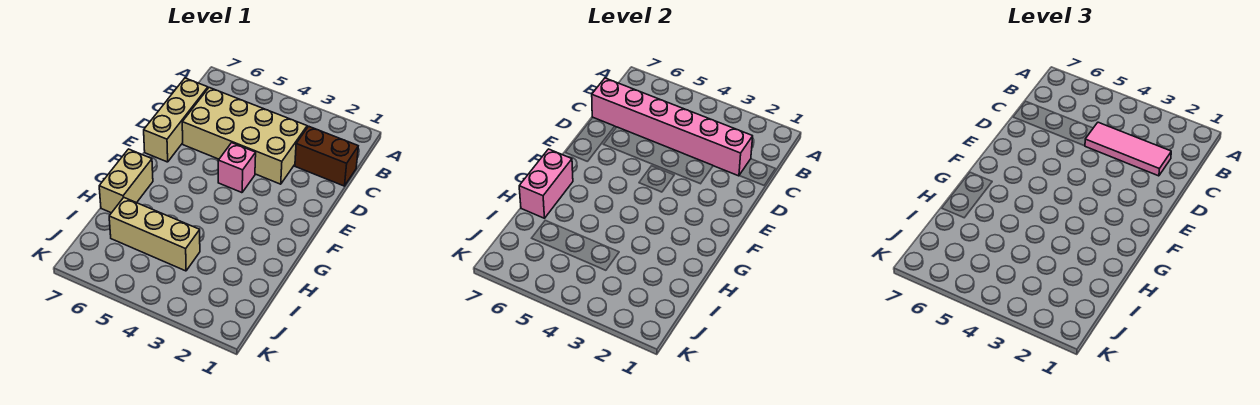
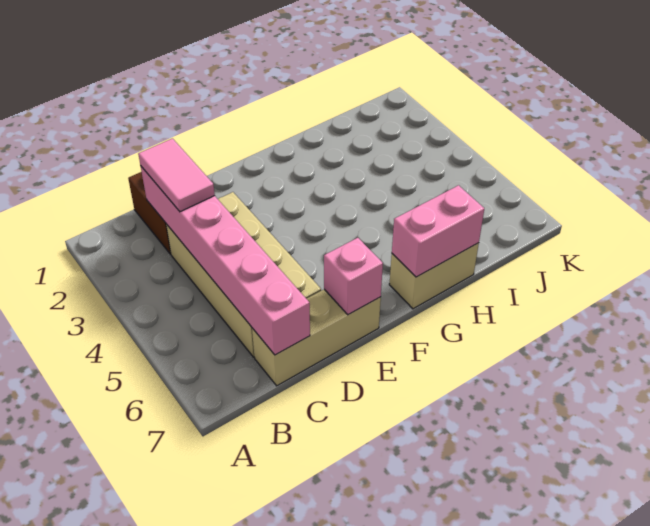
pink tile C2:C4 level 3 -> pink tile C2:C3 level 3
pink brick E4 level 1 -> pink brick E7 level 2
tan brick I4:I6 level 1 -> none

